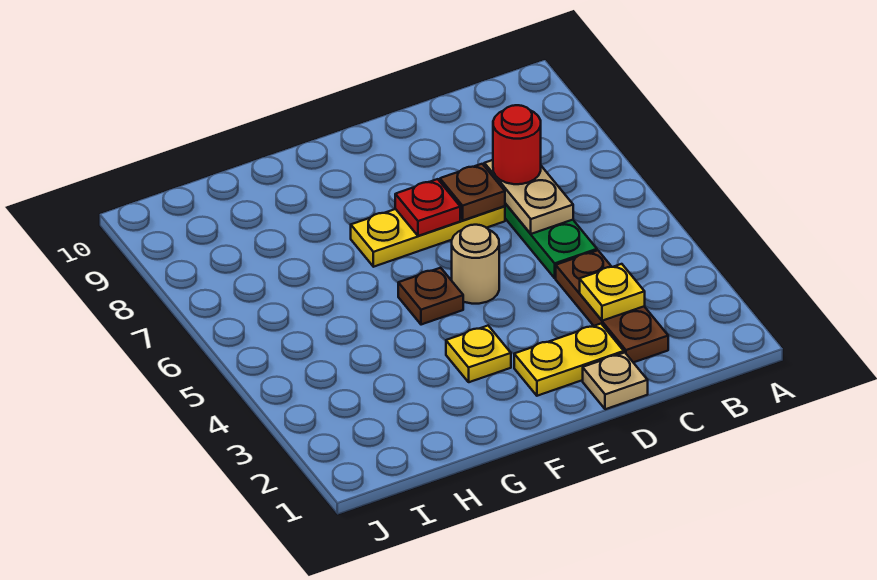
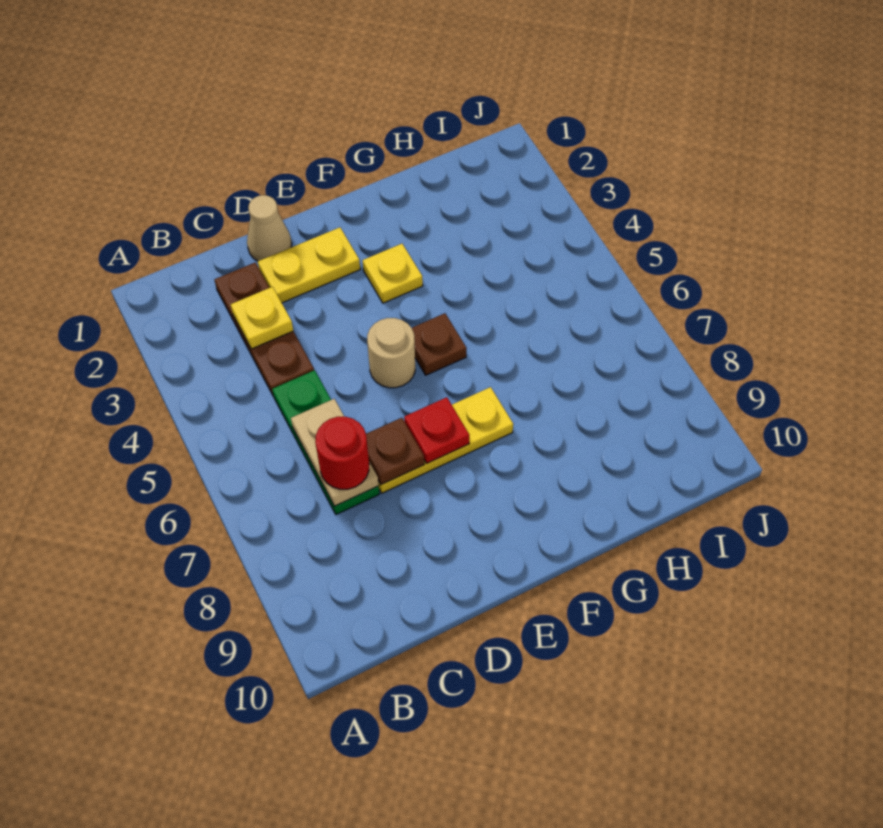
tan plate D1 level 1 -> tan cone D1 level 1

